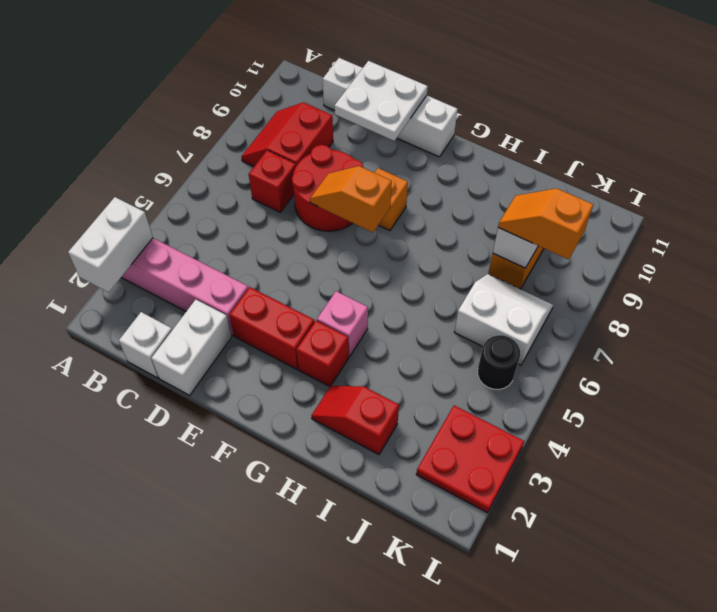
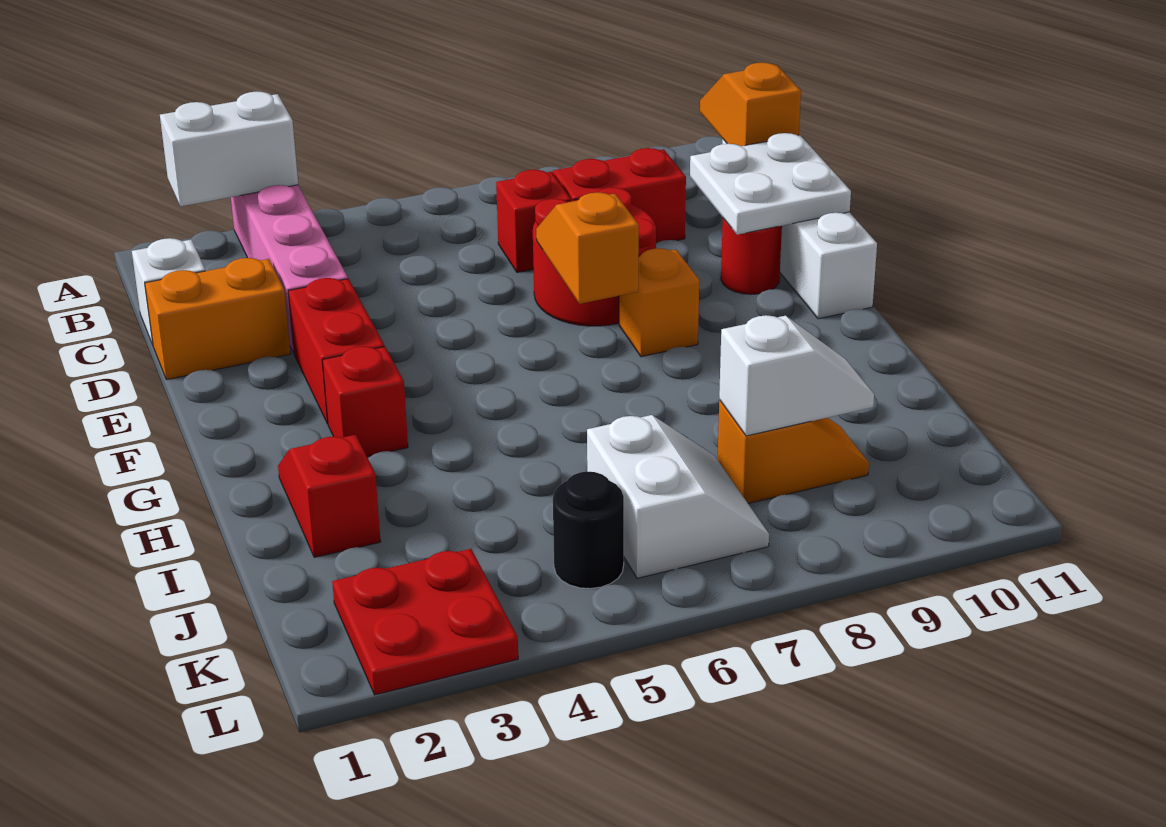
white brick D1:D2 level 1 -> orange brick D1:D2 level 1
none -> red round brick E10 level 1
pink brick G4 level 1 -> none
orange slope J8:K8 level 3 top K -> orange slope B11:C11 level 2 top C

